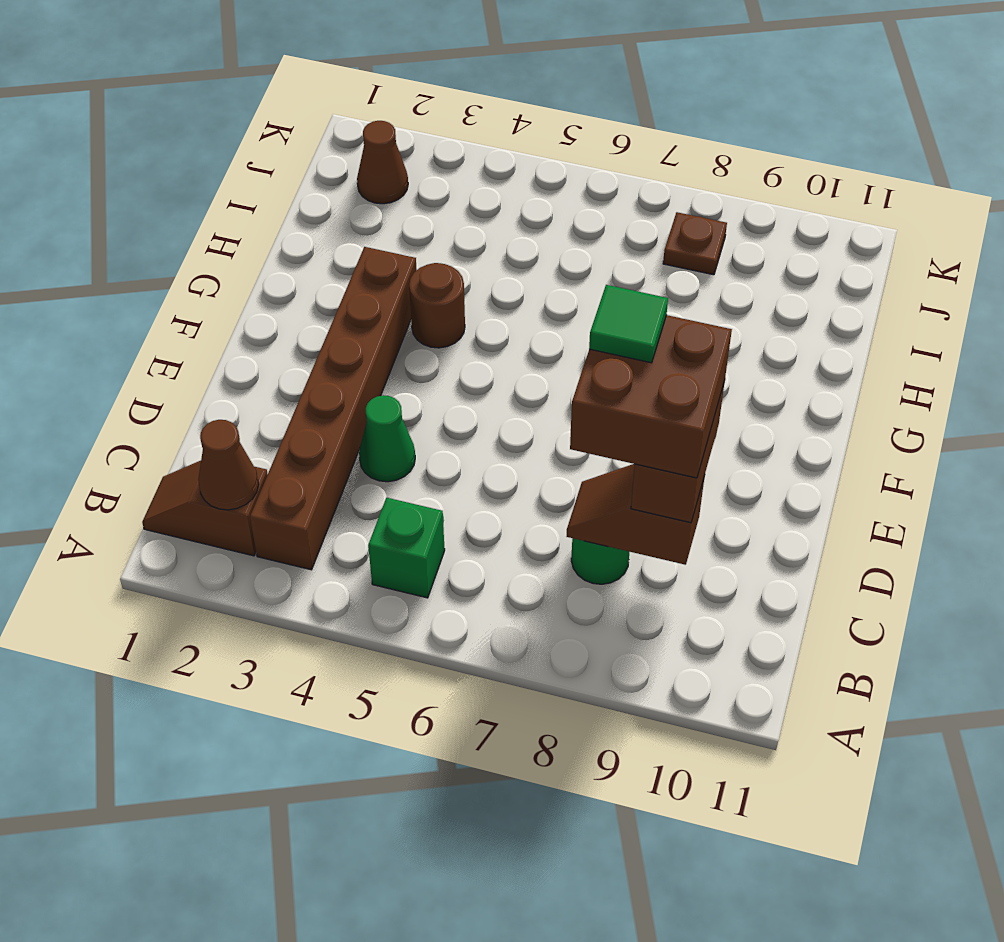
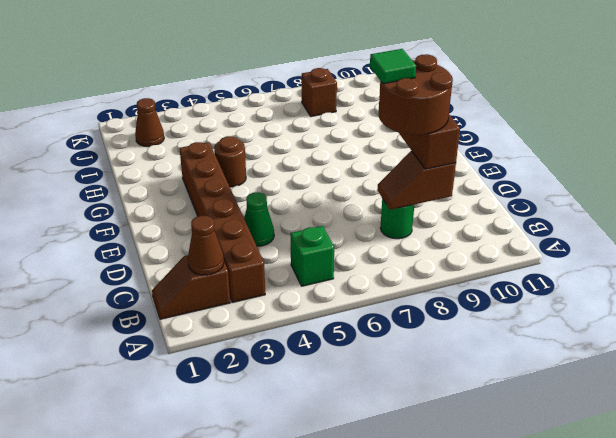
brown brick C8:D9 level 4 -> brown round brick C8:D9 level 4
brown plate J8 level 1 -> brown brick J8 level 1

